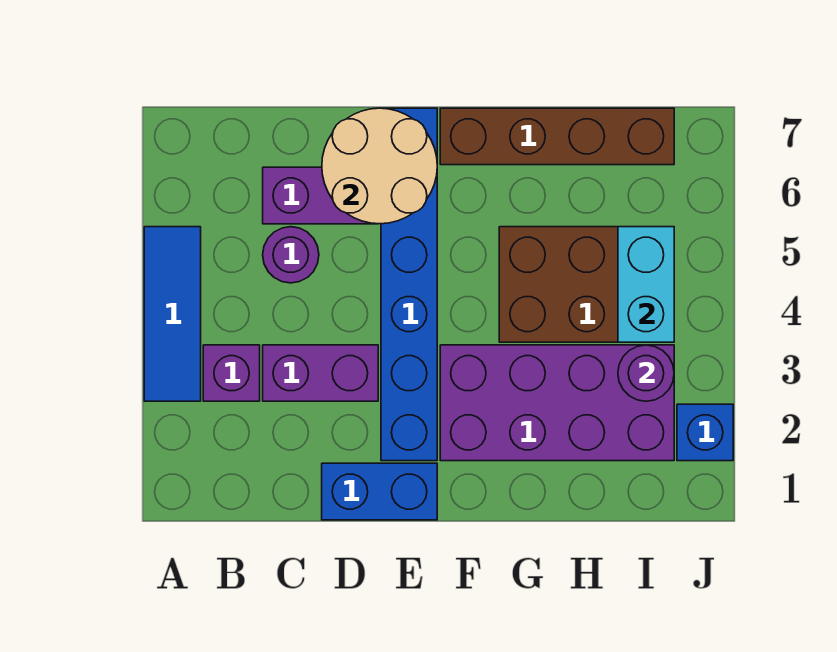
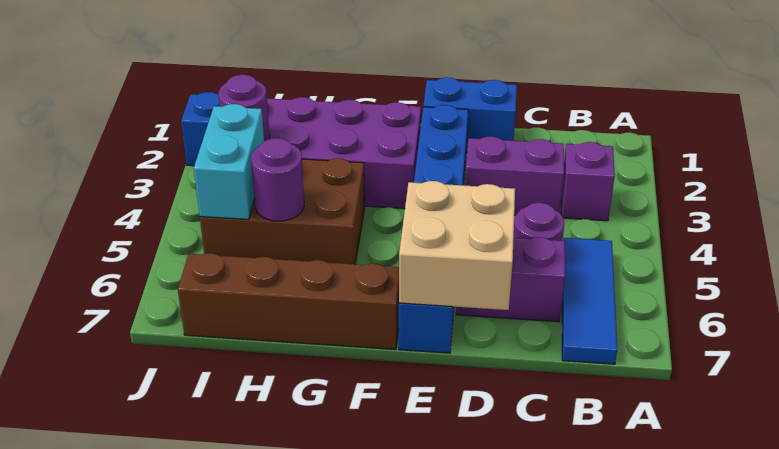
blue tile A3:A5 level 1 -> blue tile B5:B7 level 1
tan round brick D6:E7 level 2 -> tan brick D6:E7 level 2
none -> purple round brick H5 level 2

